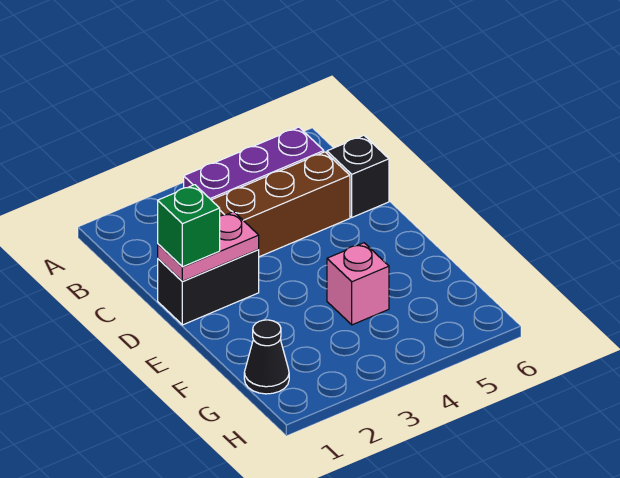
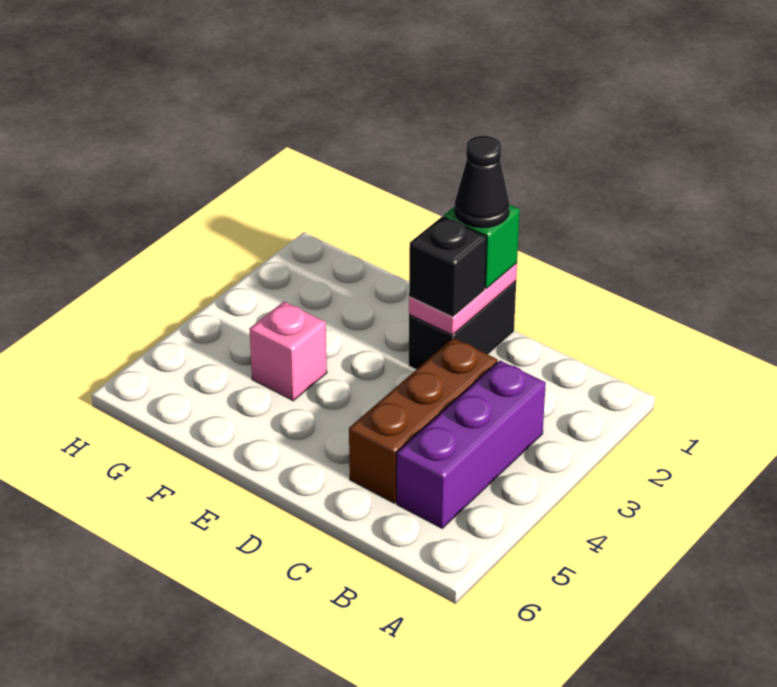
black brick C6 level 1 -> black brick D2 level 3
black cone G1 level 1 -> black cone D1 level 4

